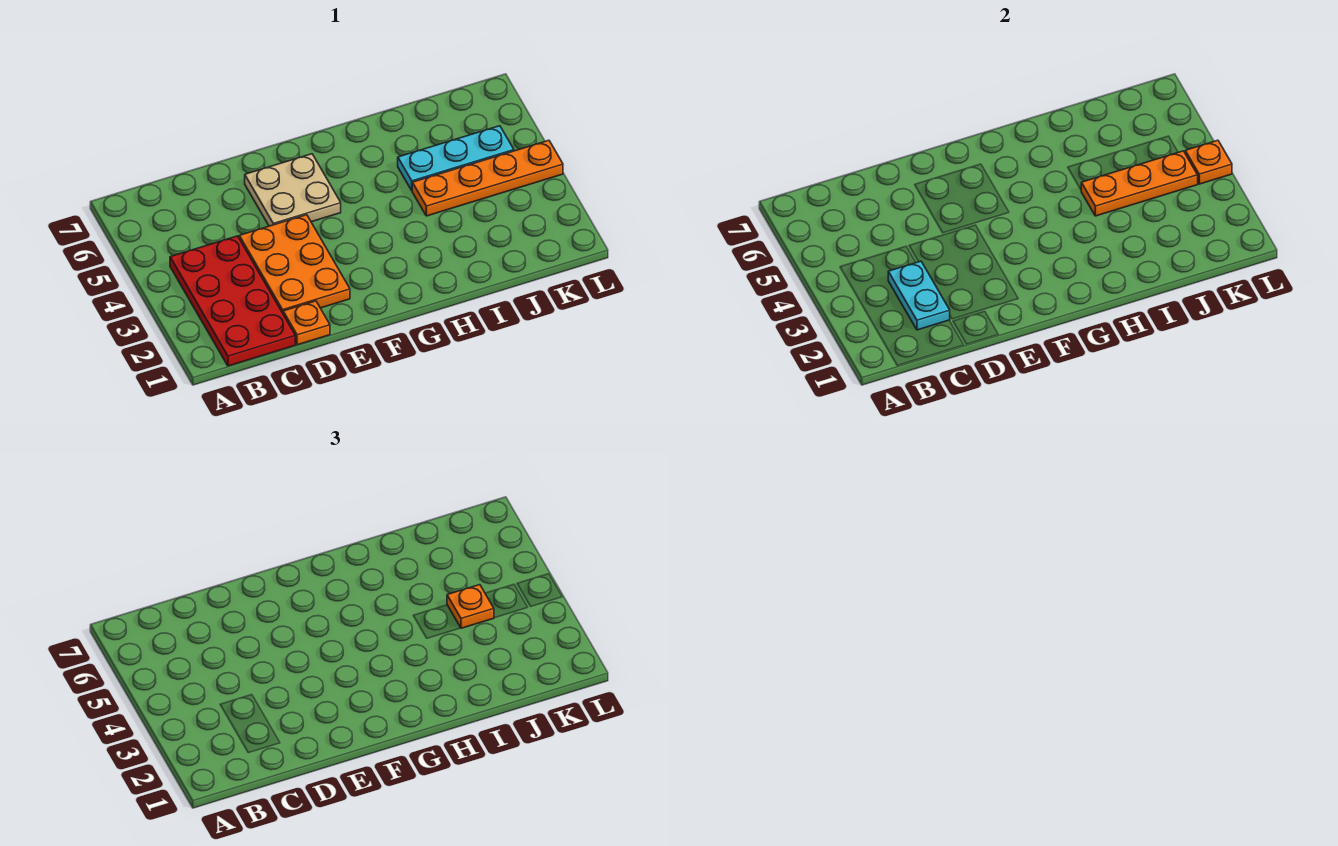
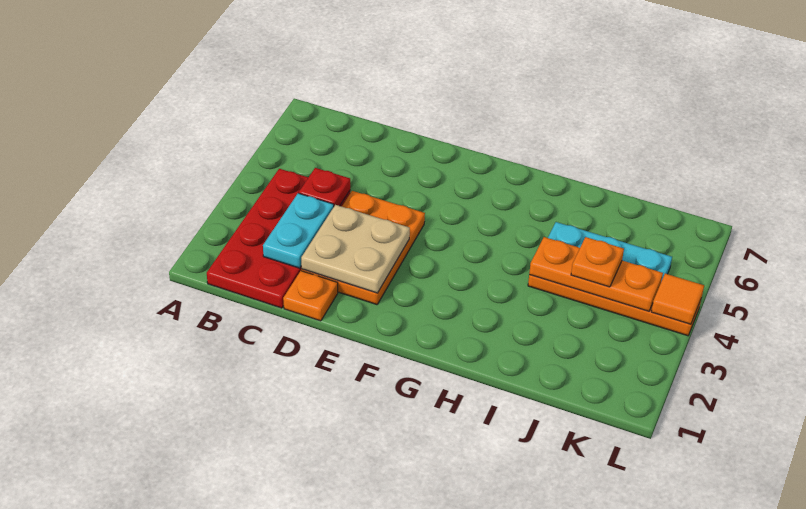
none -> red plate C4 level 2
tan plate E5:F6 level 1 -> tan plate D2:E3 level 2
orange plate L4 level 2 -> orange tile L4 level 2

